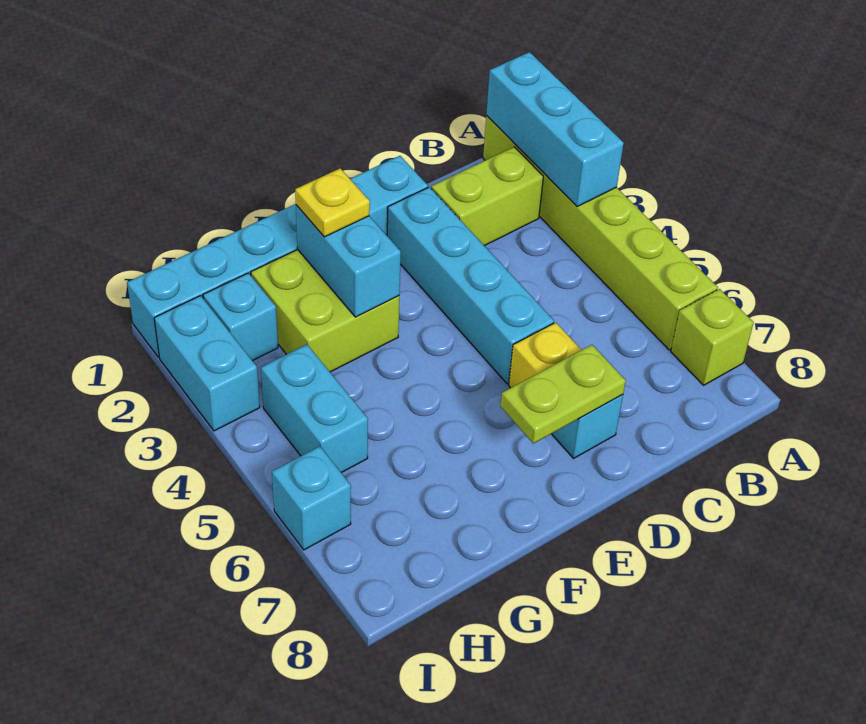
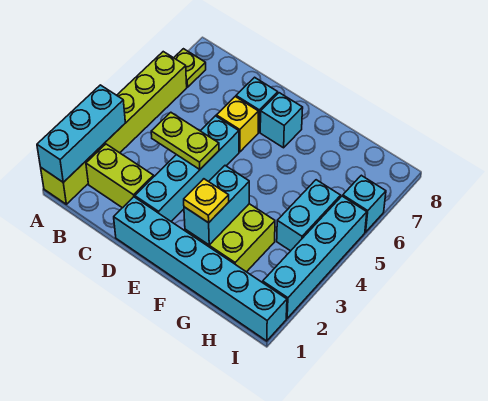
lime brick A7 level 1 -> lime plate A7 level 1
lime plate D7:E7 level 2 -> lime plate C4:D4 level 2
cyan brick H2 level 1 -> cyan brick E7 level 1
cyan brick I2:I3 level 1 -> cyan brick I2:I5 level 1

